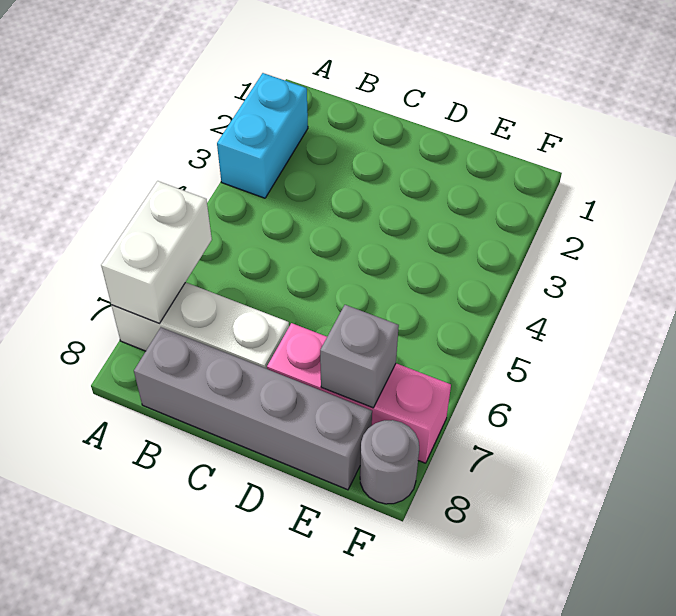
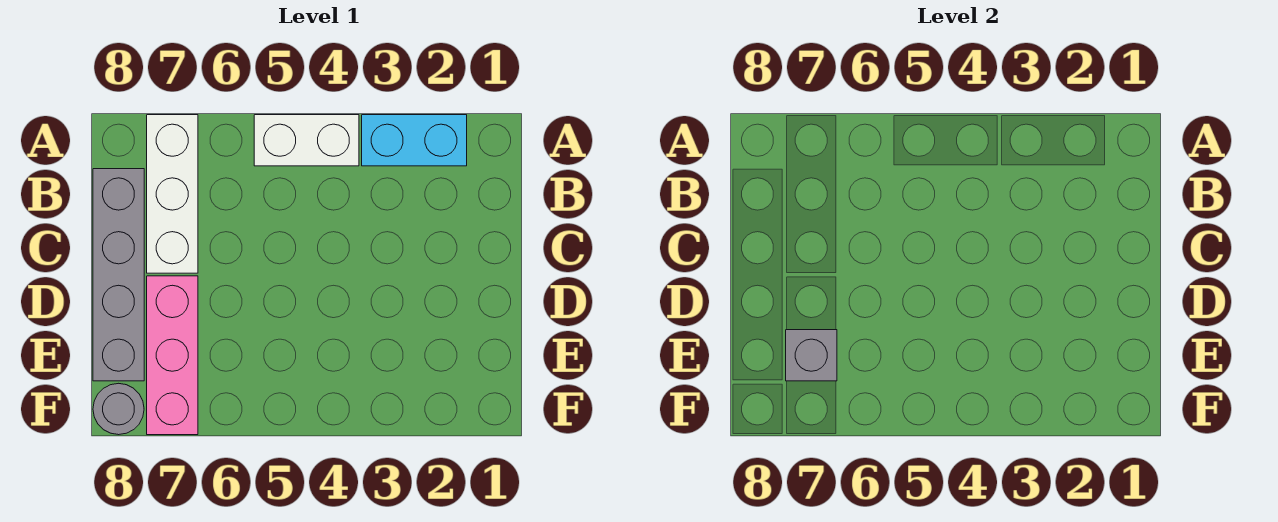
white brick A6:A7 level 2 -> white brick A4:A5 level 1

